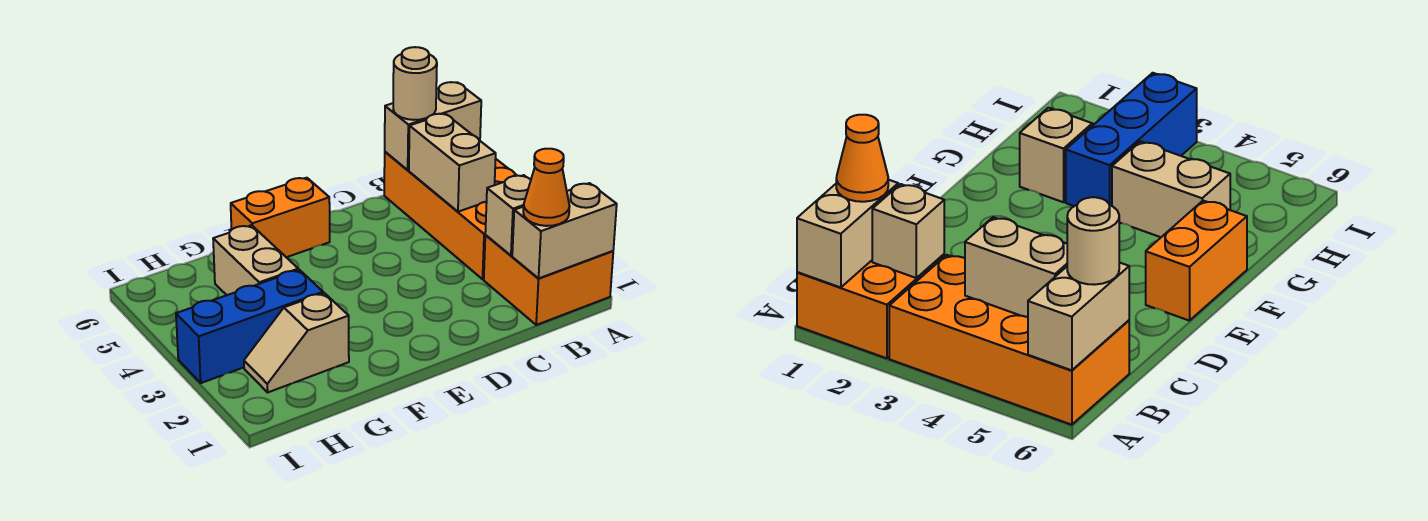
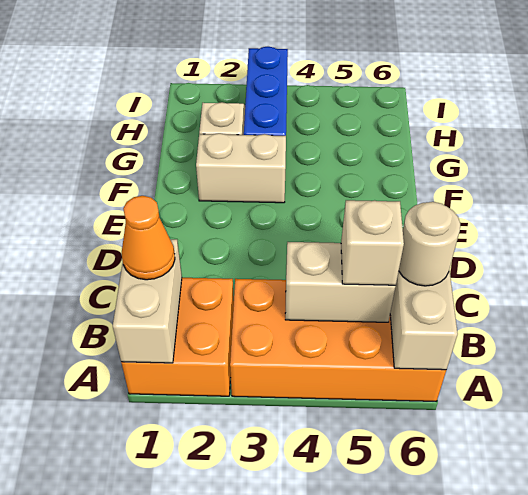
tan brick B2 level 2 -> tan brick B5 level 3
orange brick E6:F6 level 1 -> none
tan brick G4:G5 level 1 -> tan brick F2:F3 level 1

